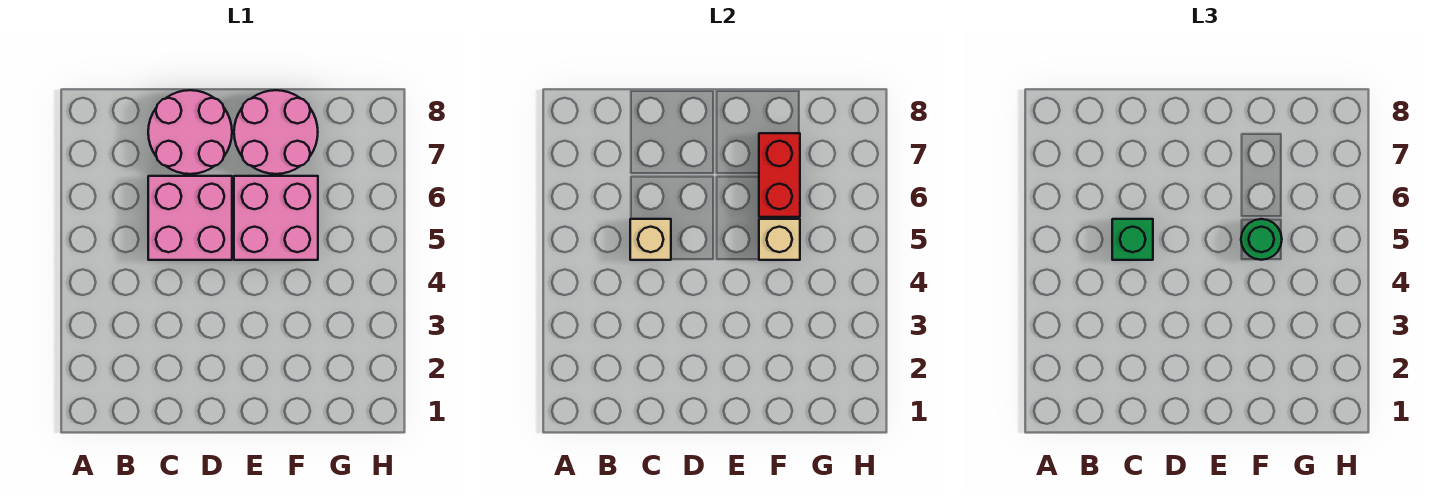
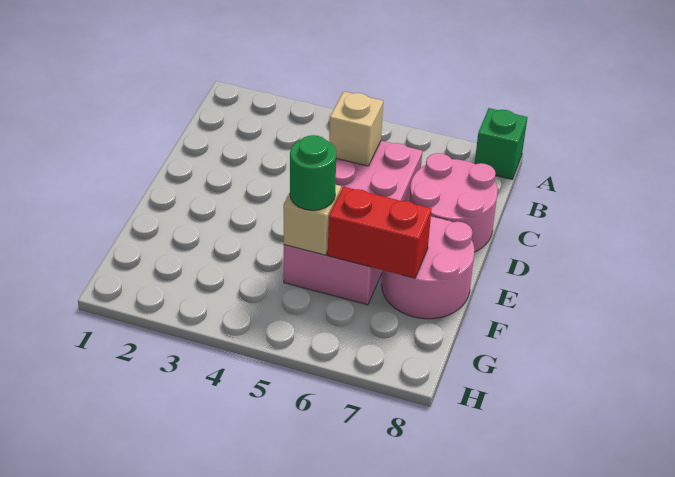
green brick C5 level 3 -> green brick A8 level 1

